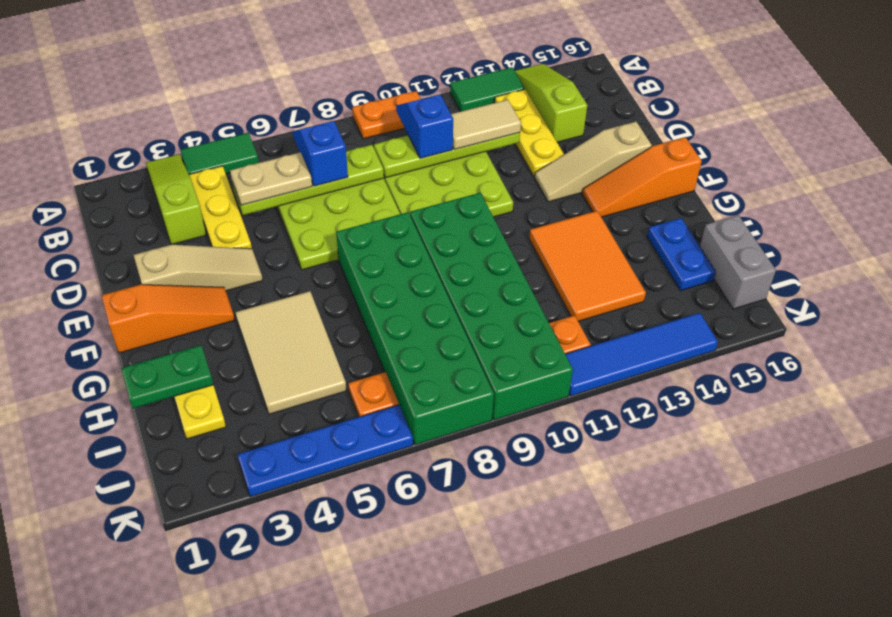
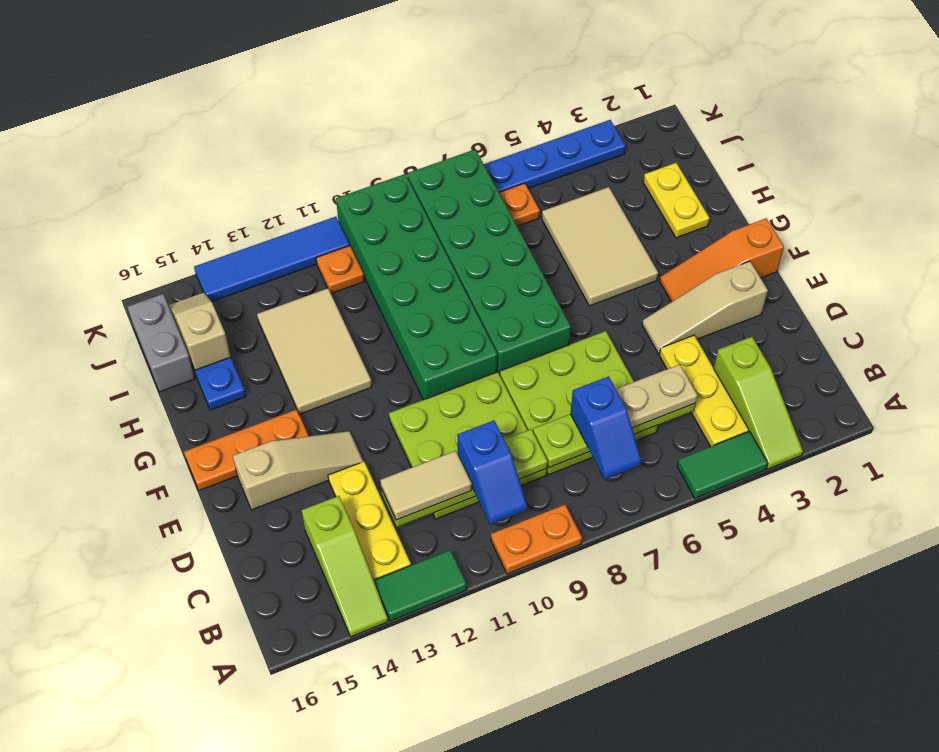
orange slope F14:F16 level 1 top 16 -> orange plate F14:F16 level 1
orange tile G12:I13 level 1 -> tan tile G12:I13 level 1
green plate H1:H2 level 2 -> none
none -> tan slope I15:J15 level 2 top I

